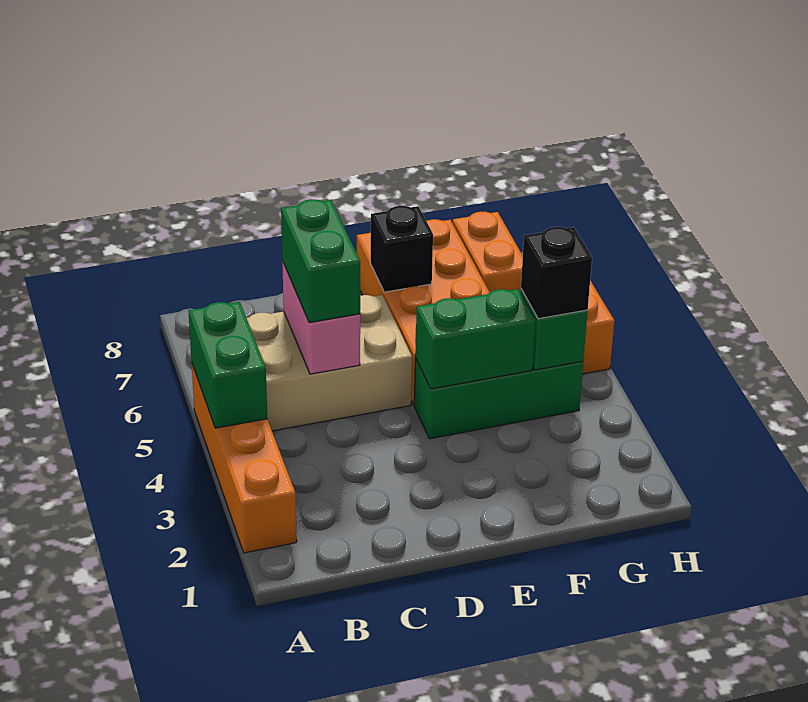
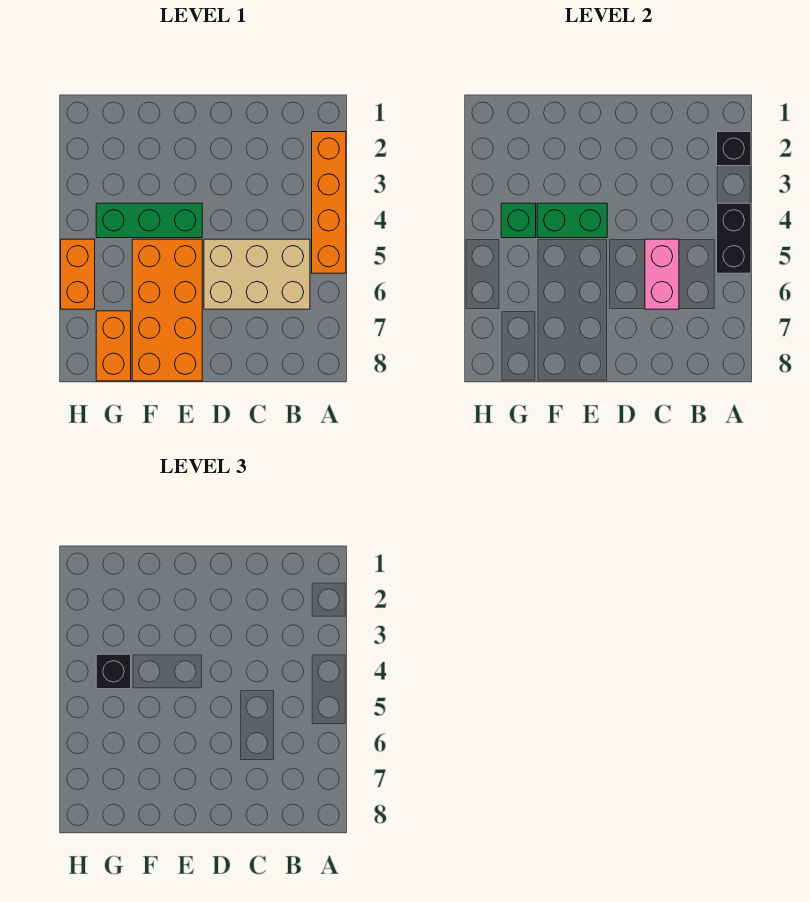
green brick A4:A5 level 2 -> black brick A4:A5 level 2
green brick C5:C6 level 3 -> none
black brick E7 level 2 -> black brick A2 level 2

